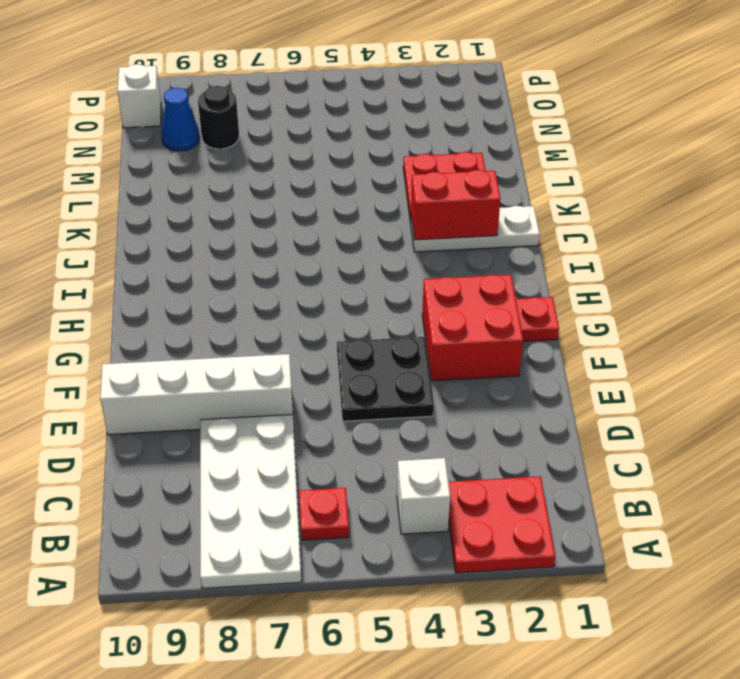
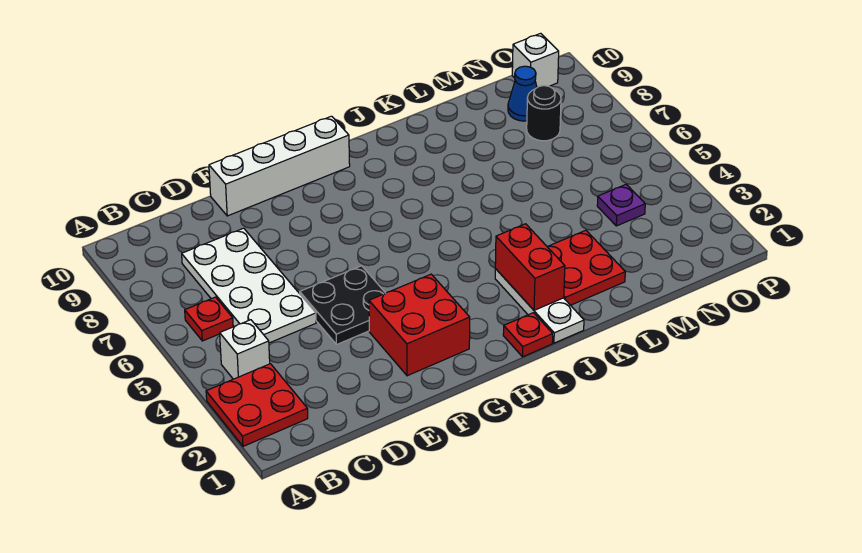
white plate A7:D8 level 1 -> white plate C5:D8 level 1
white brick E7:E10 level 1 -> white brick E10:H10 level 1
red plate G1 level 1 -> red plate I1 level 1
none -> purple plate N4 level 1

